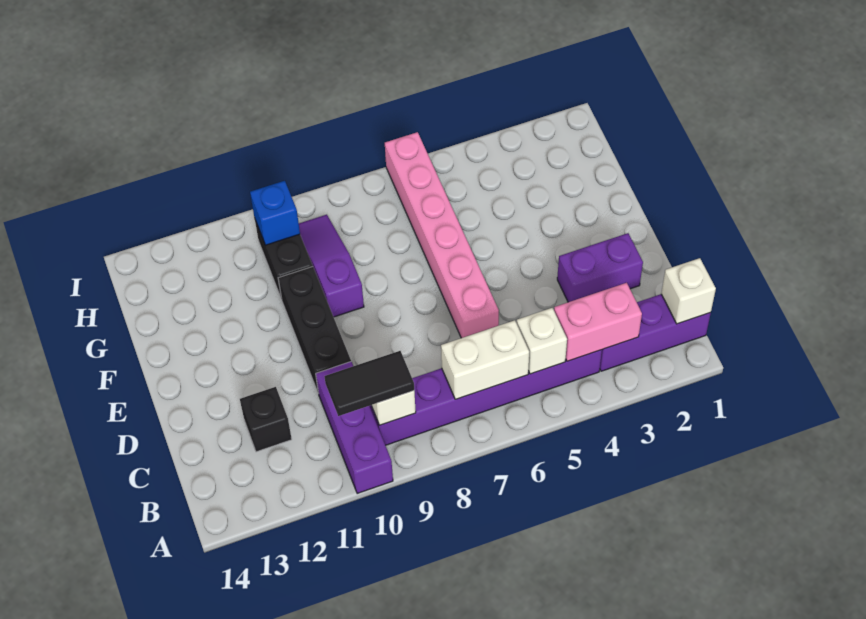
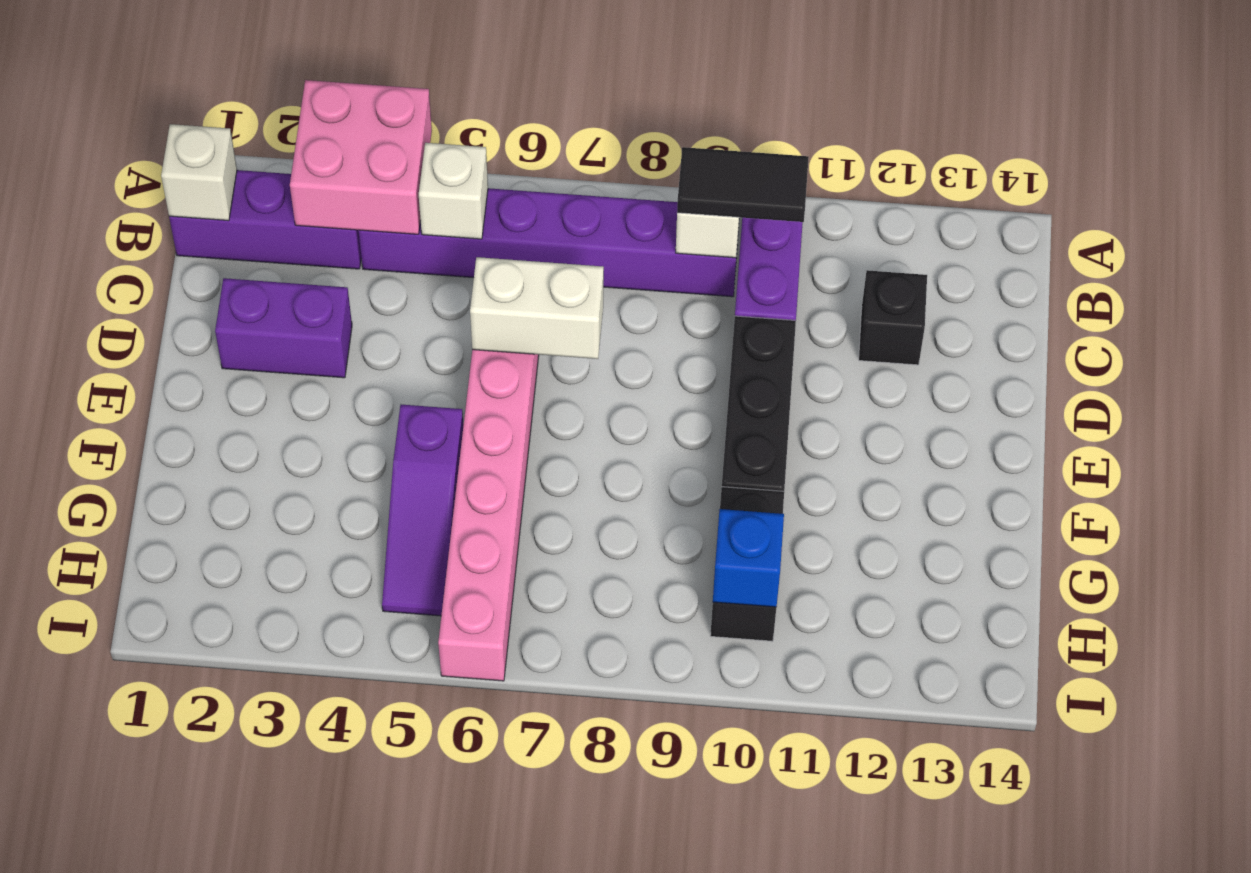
pink brick B3:B4 level 2 -> pink brick A3:B4 level 2
white brick B6:B7 level 2 -> white brick D6:D7 level 2
purple slope F9:H9 level 1 top F -> purple slope F5:H5 level 1 top F

